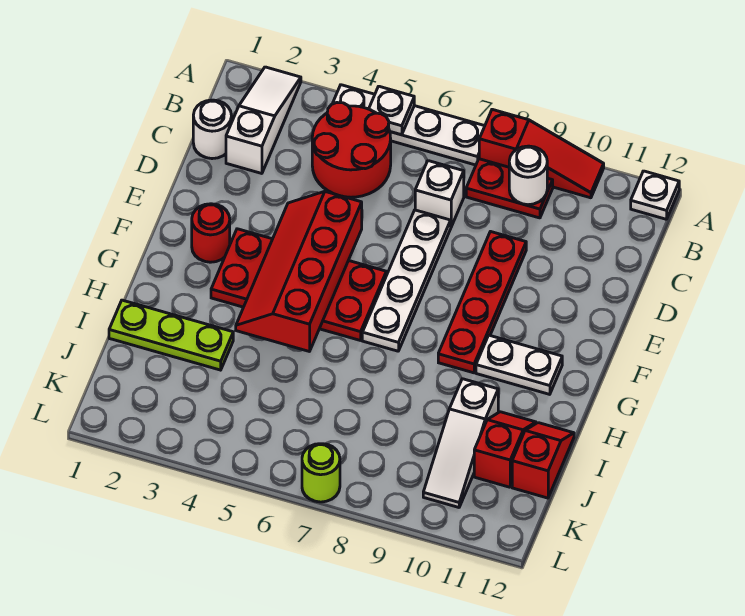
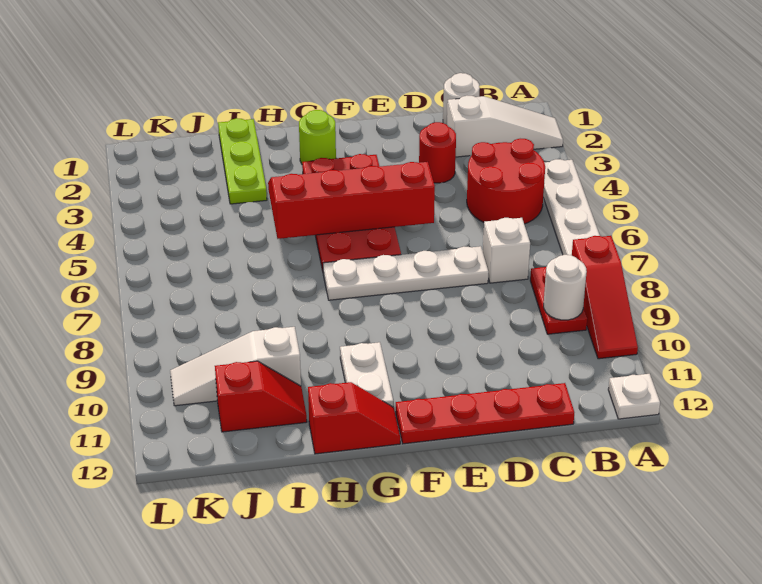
white plate A5 level 2 -> none
red plate D9:G9 level 1 -> red plate C12:F12 level 1
red round brick F2 level 1 -> red round brick D3 level 1
red slope I12:J12 level 1 top J -> red slope G12:H12 level 1 top H
lime round brick L7 level 1 -> lime round brick G2 level 1

